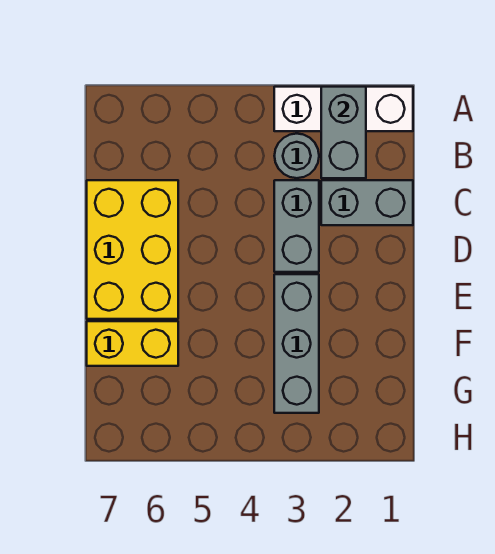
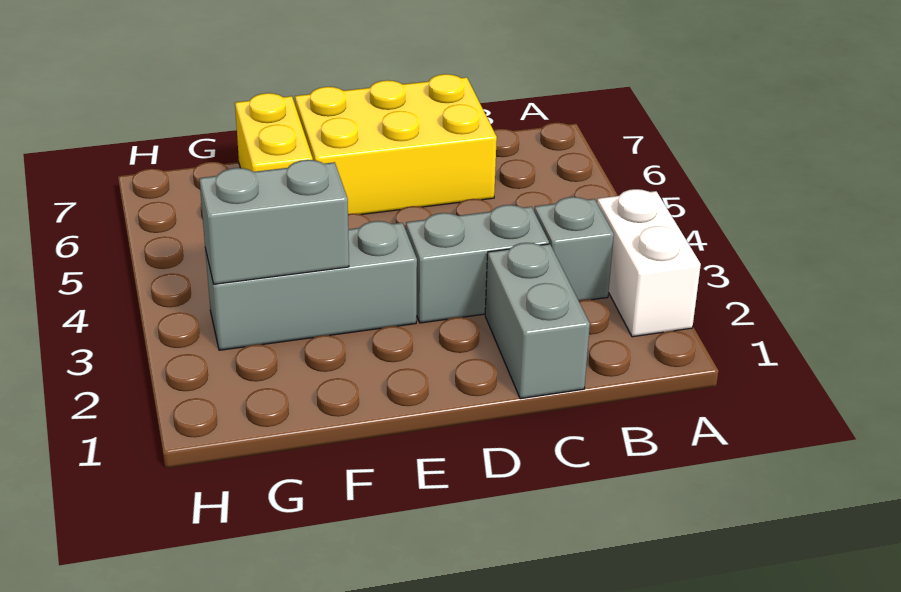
white brick A1:A3 level 1 -> white brick A2:A3 level 1
grey brick A2:B2 level 2 -> grey brick F3:G3 level 2
grey round brick B3 level 1 -> grey brick B3 level 1

